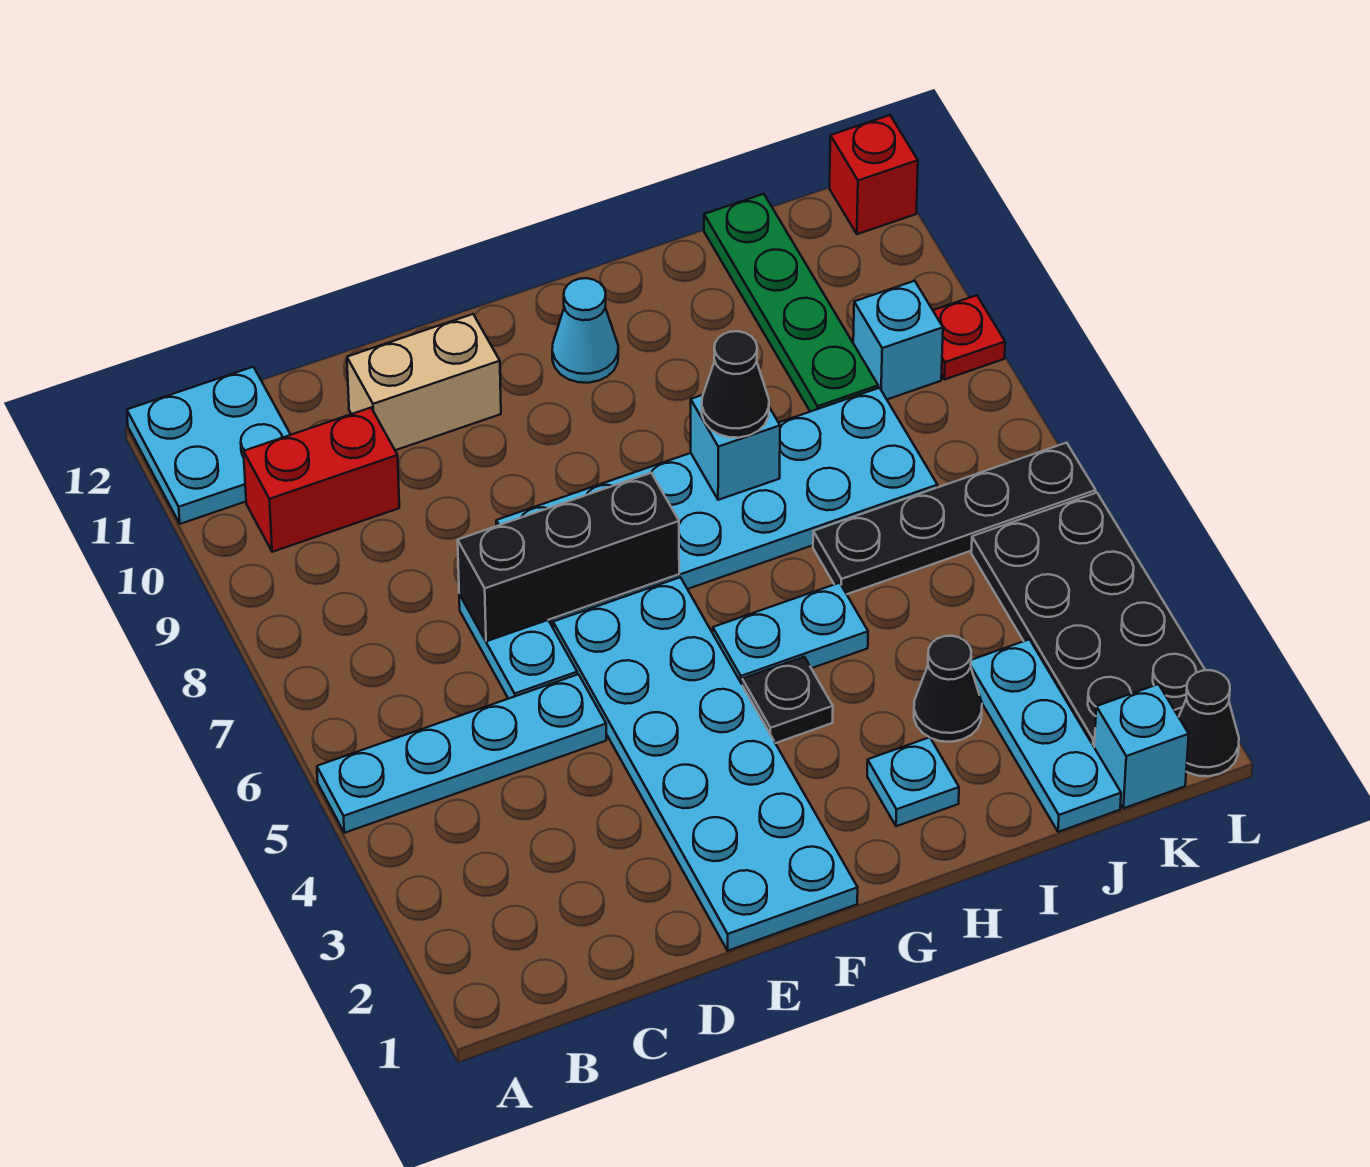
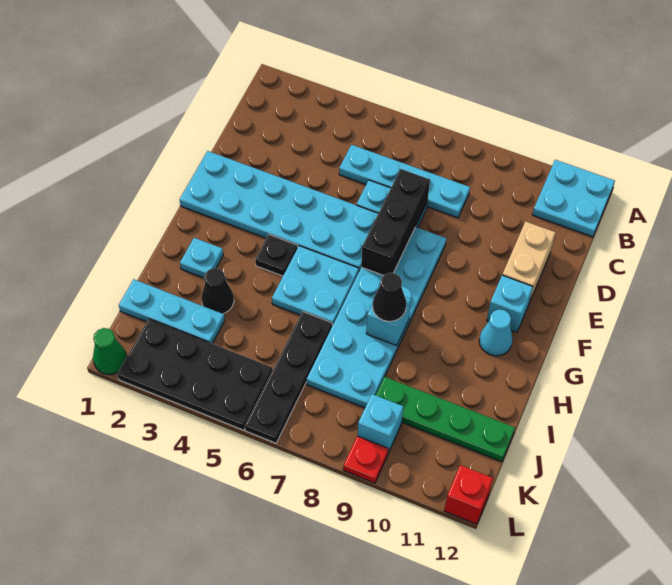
cyan plate A5:D5 level 1 -> cyan plate C5:C8 level 1
red brick B10:C10 level 1 -> none
cyan plate G5:H5 level 1 -> cyan plate G5:H6 level 1
cyan brick K1 level 1 -> cyan brick F11 level 1
black cone L1 level 1 -> green cone L1 level 1

